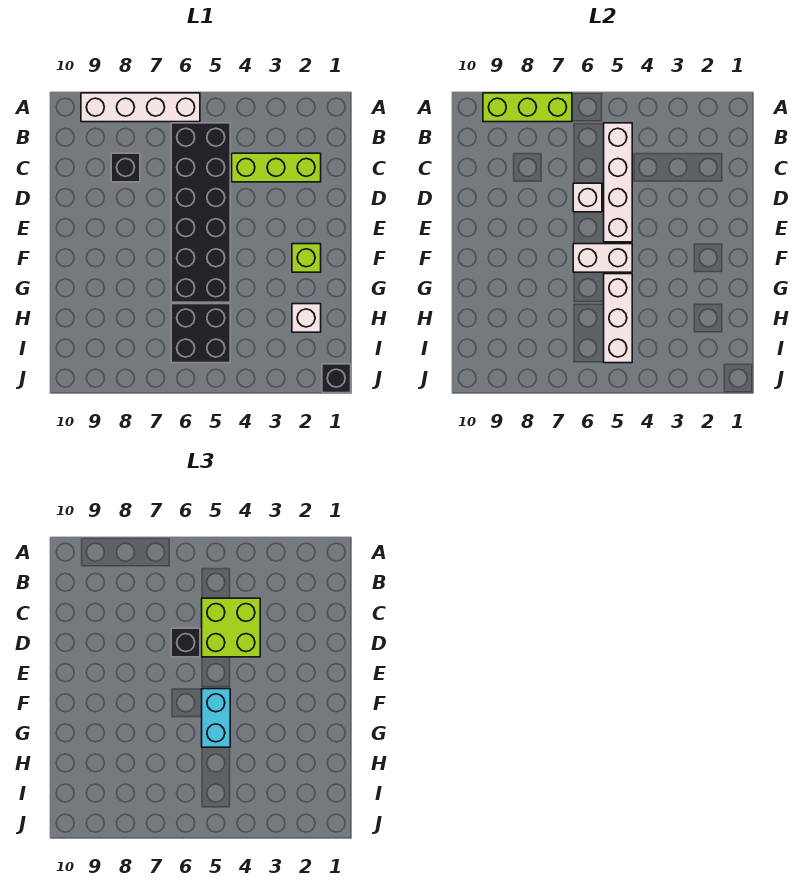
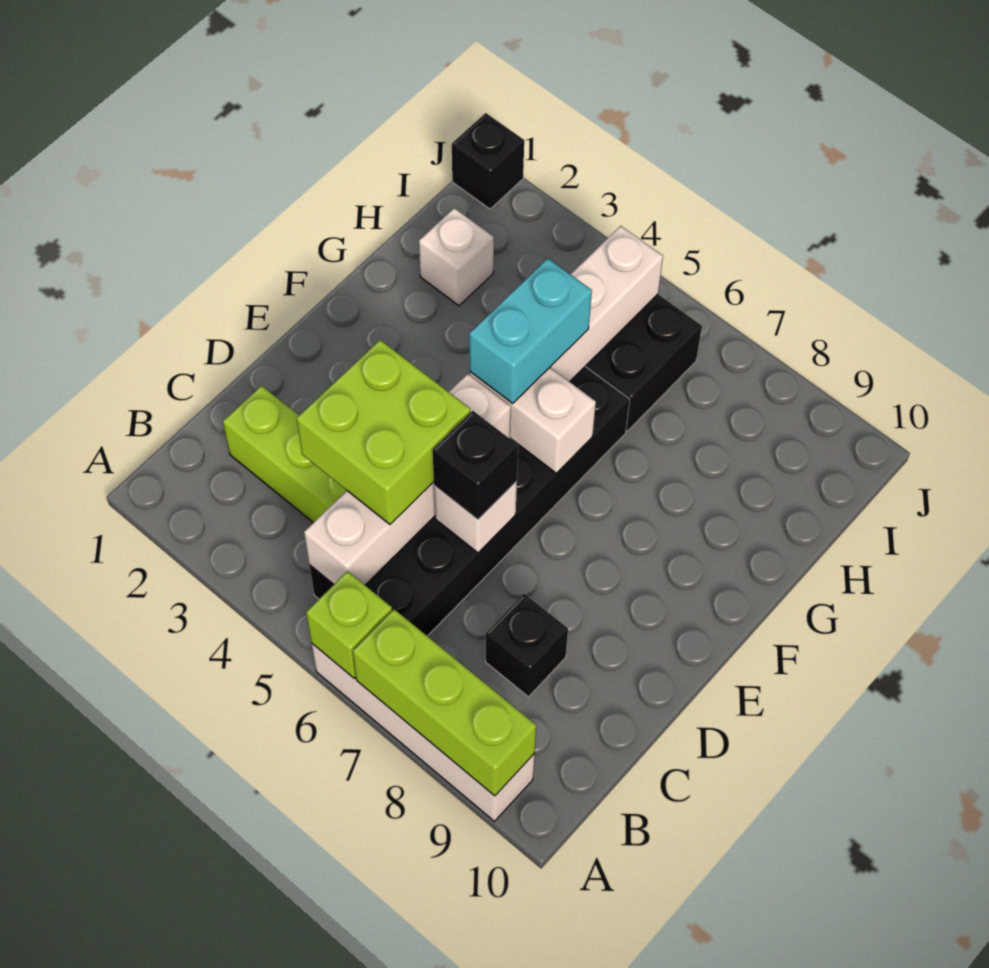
lime brick F2 level 1 -> lime brick A6 level 2

